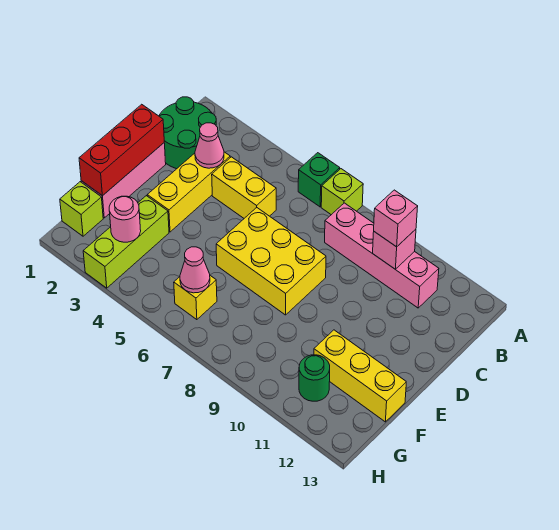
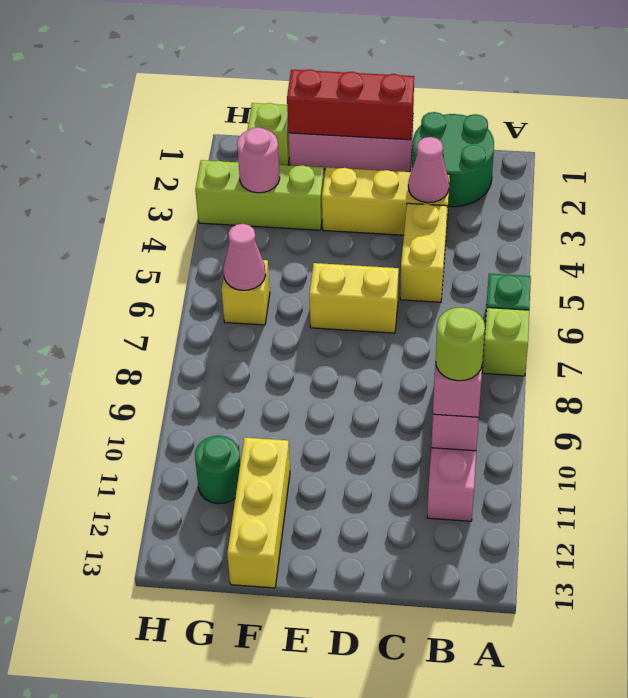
none -> lime round brick B10 level 4
yellow brick D6:E8 level 1 -> yellow brick D6:E6 level 1

